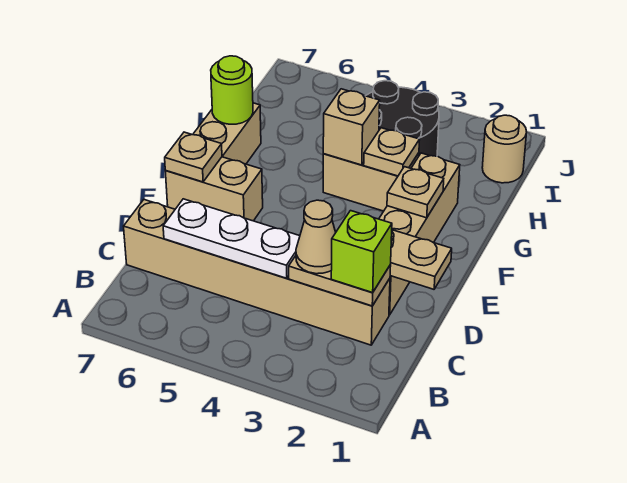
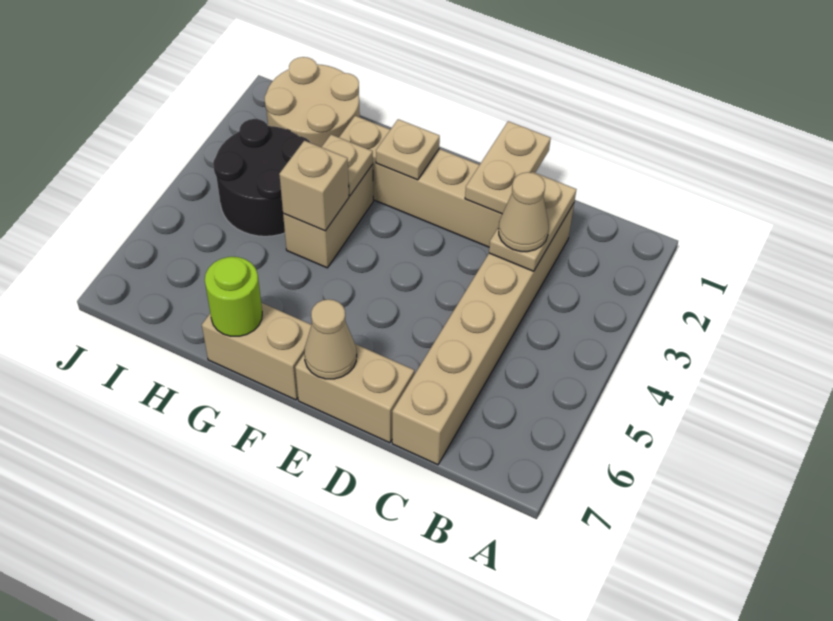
lime brick C2 level 3 -> none
white plate C4:C6 level 2 -> none
tan brick E6:E7 level 1 -> tan brick D7:E7 level 1
tan plate E7 level 2 -> tan cone E7 level 2
tan round brick I1 level 1 -> tan round brick H1:I2 level 1

